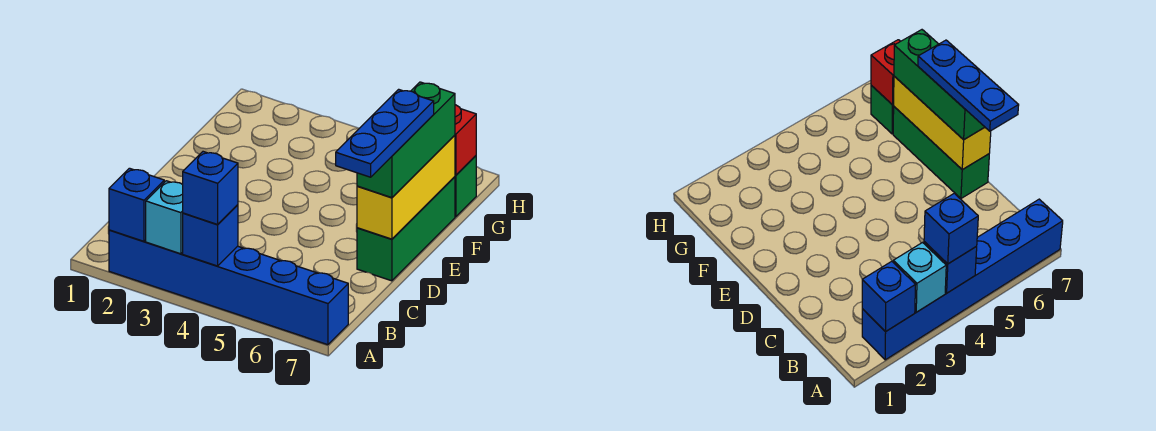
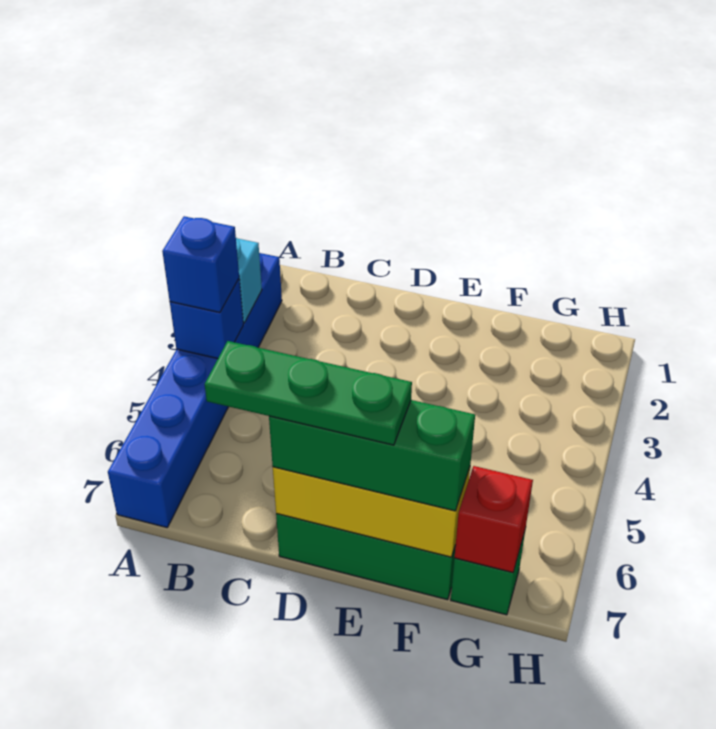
blue brick A2 level 2 -> none
blue plate C7:E7 level 4 -> green plate C7:E7 level 4

